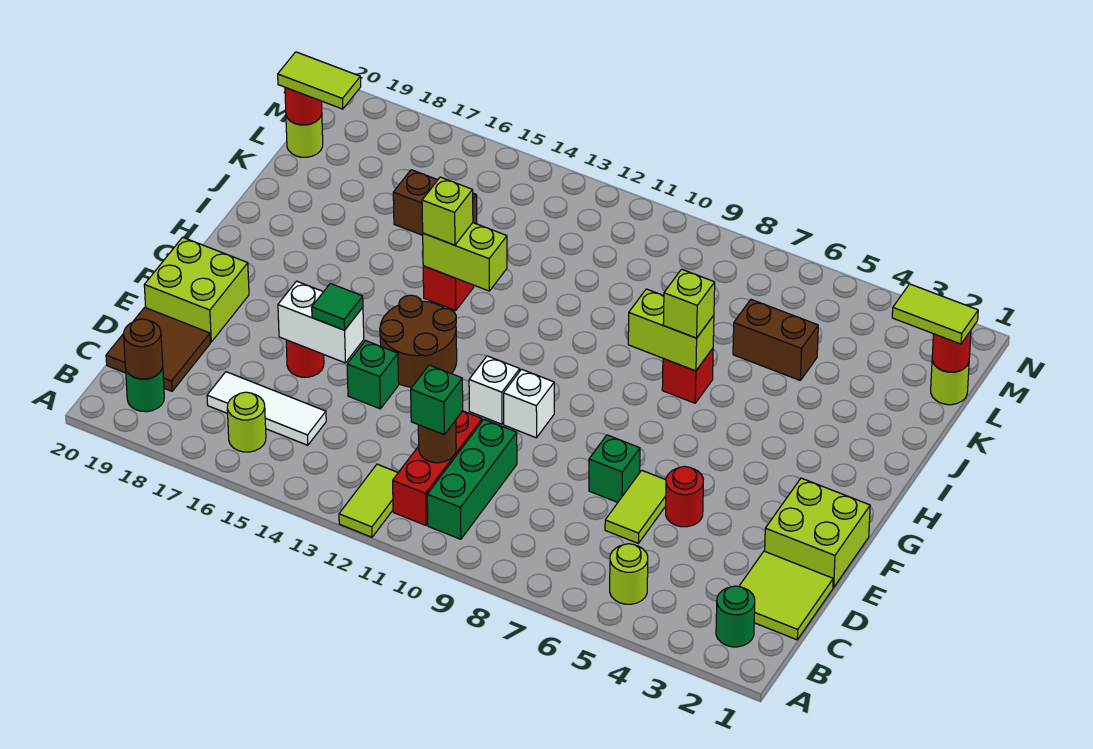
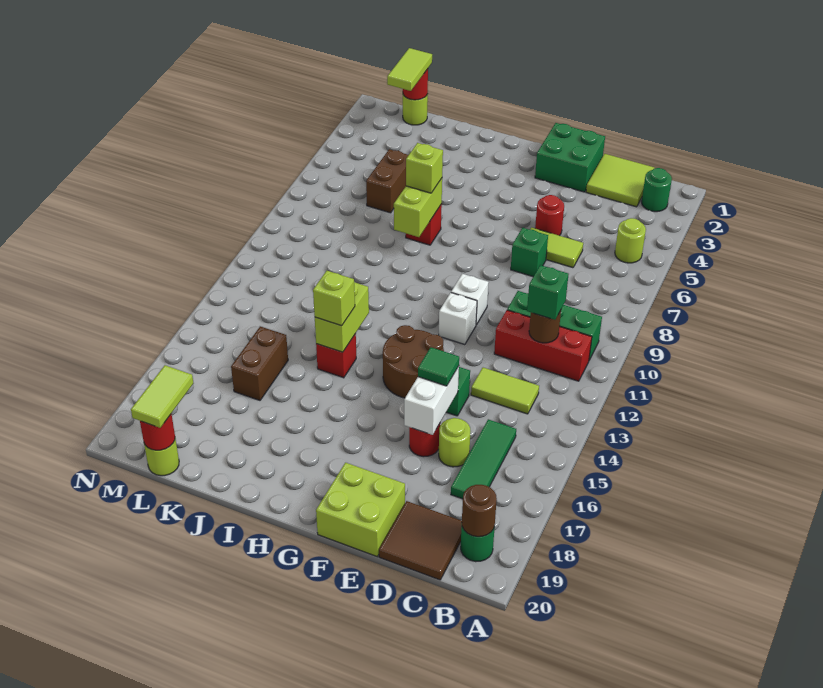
lime tile A12:B12 level 1 -> lime tile C13:D13 level 1
lime round brick B16 level 1 -> lime round brick D16 level 1
white tile C15:C17 level 1 -> green tile C15:C17 level 1
lime brick E1:F2 level 1 -> green brick E1:F2 level 1

